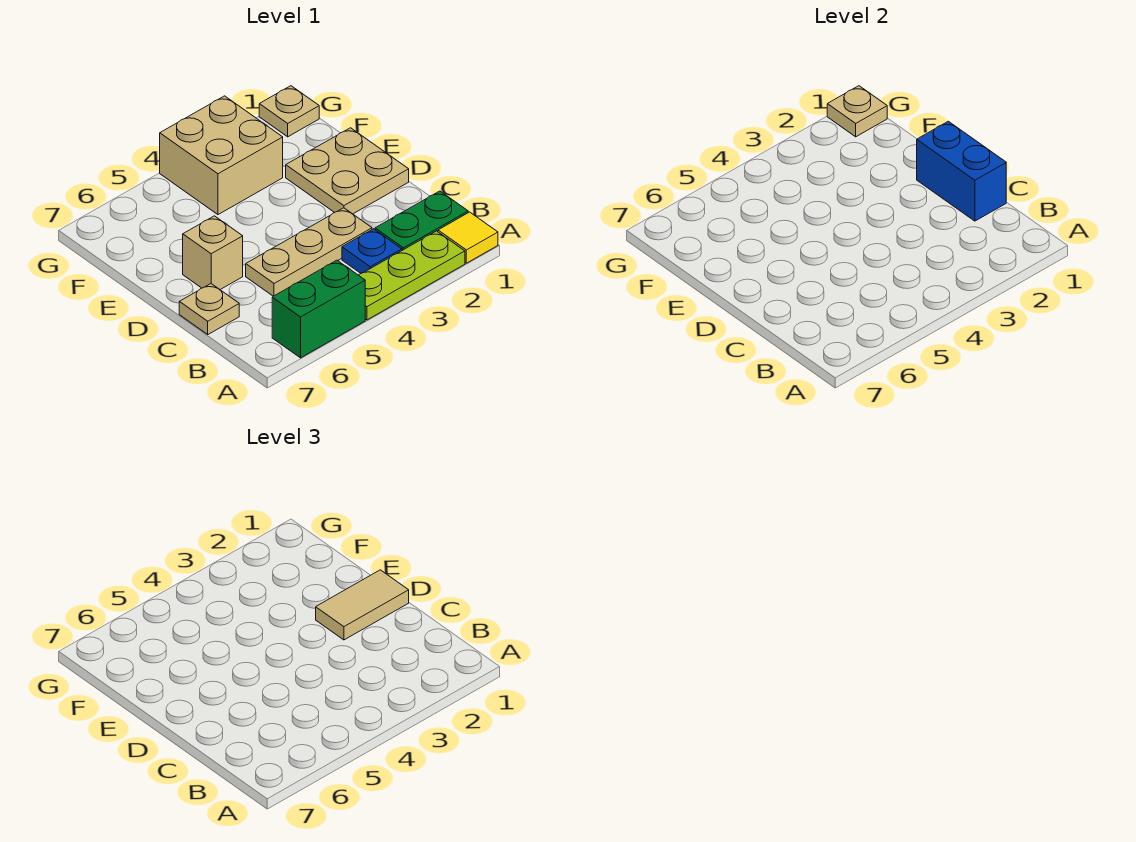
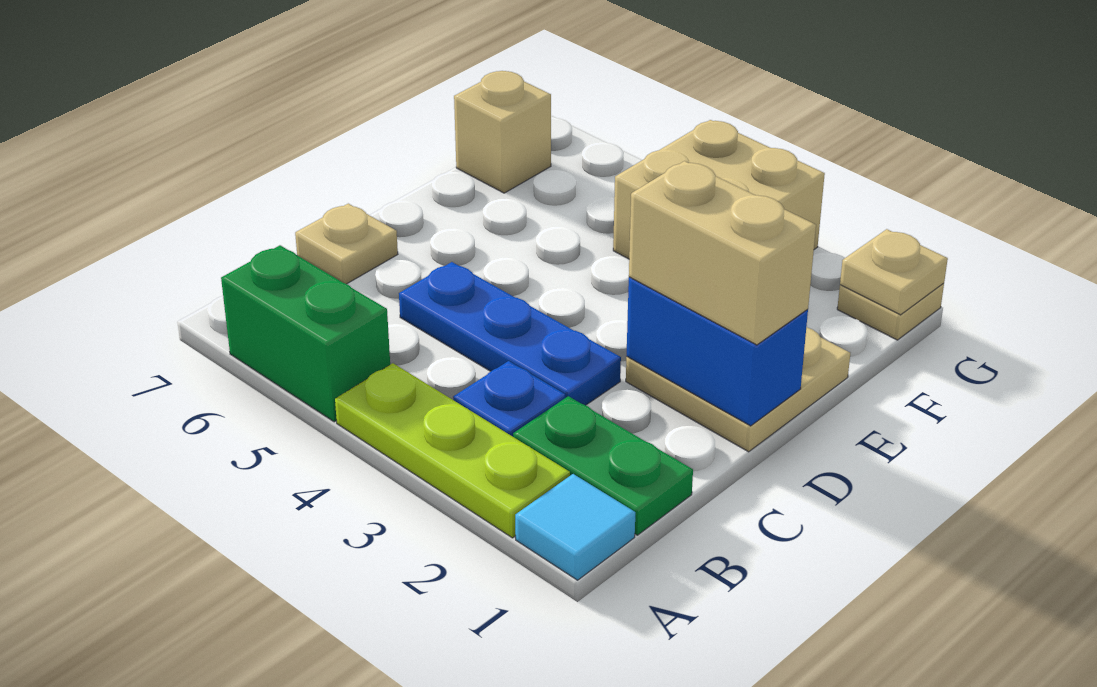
yellow tile A1 level 1 -> cyan tile A1 level 1
blue brick C1:D1 level 2 -> blue brick D1:D2 level 2
tan plate C3:C5 level 1 -> blue plate C3:C5 level 1
tan tile D1:D2 level 3 -> tan brick D1:D2 level 3
tan brick D6 level 1 -> tan brick F7 level 1

